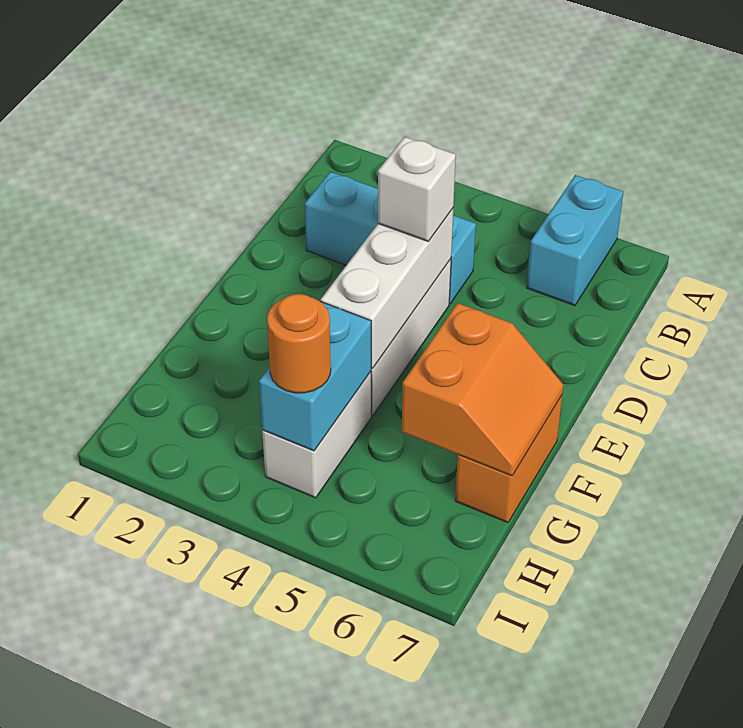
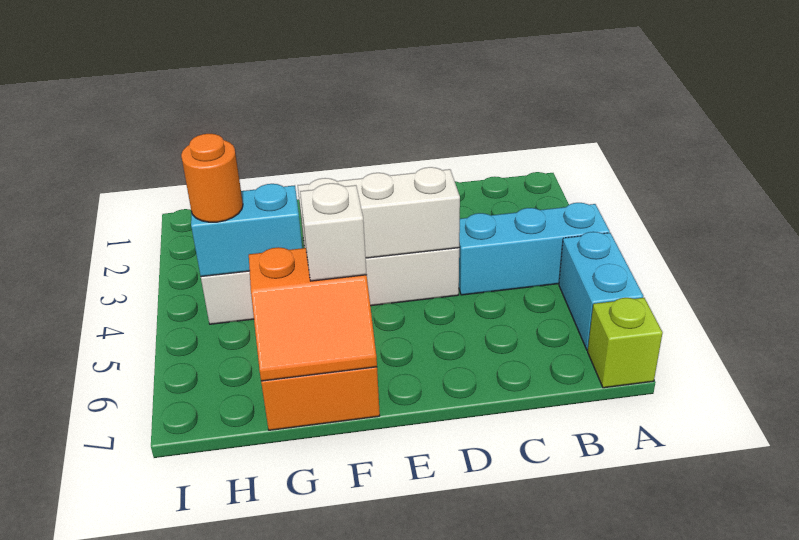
cyan brick A6:B6 level 1 -> cyan brick A5:A6 level 1
none -> lime brick A7 level 1
cyan brick C2:C4 level 1 -> cyan brick A4:C4 level 1
white brick D4 level 3 -> white brick F6 level 3

